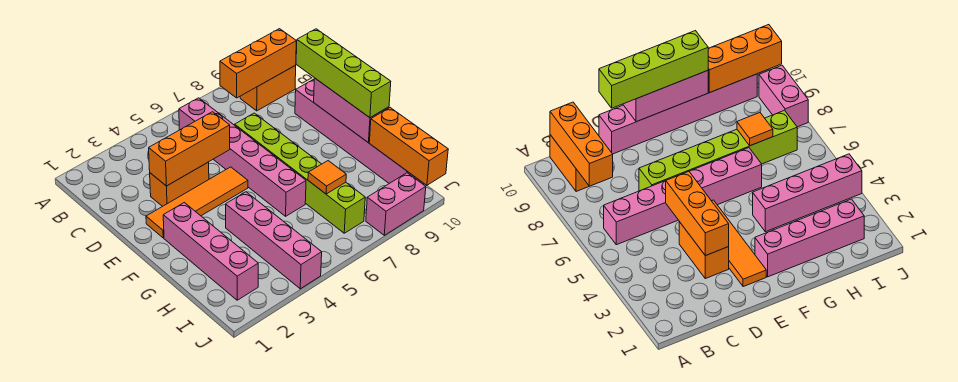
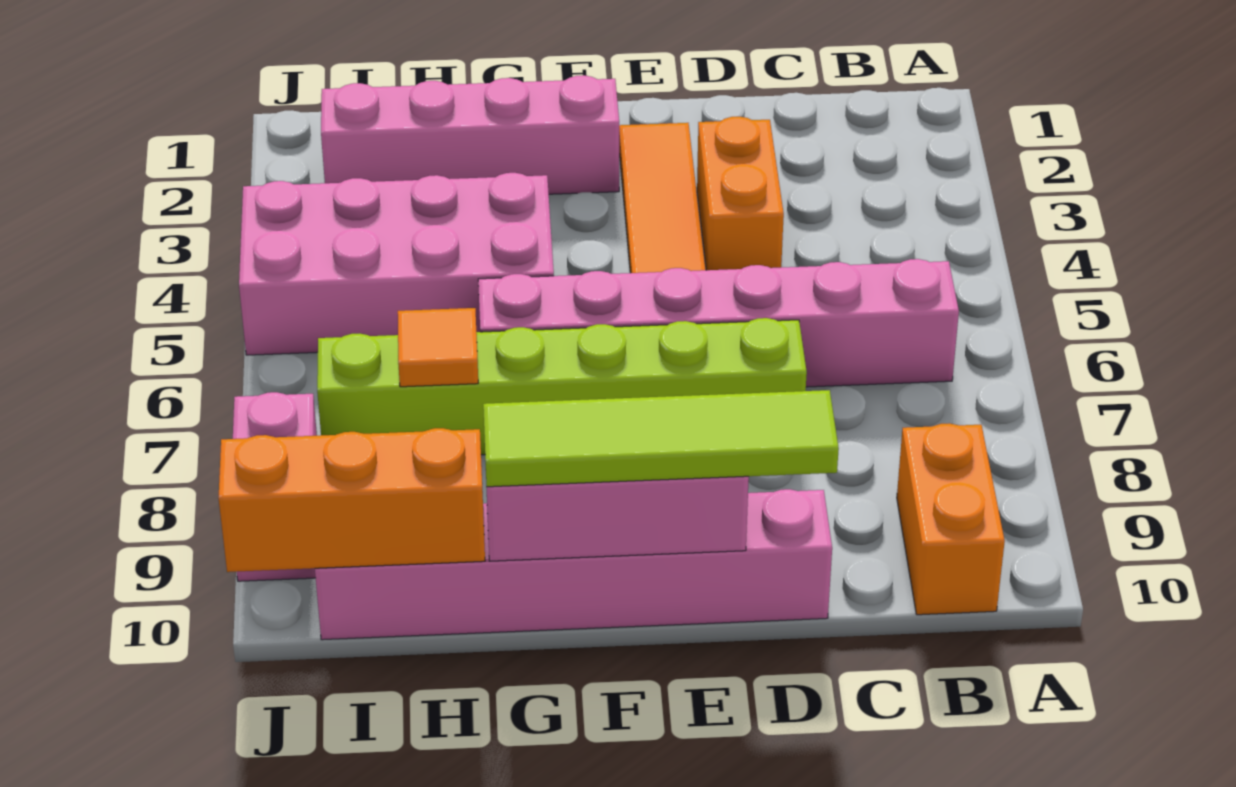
orange brick B8:B10 level 2 -> none
orange brick D3:D5 level 2 -> none
lime brick D10:G10 level 3 -> lime tile D10:G10 level 3
pink brick G4:J4 level 1 -> pink brick G4:J5 level 1

